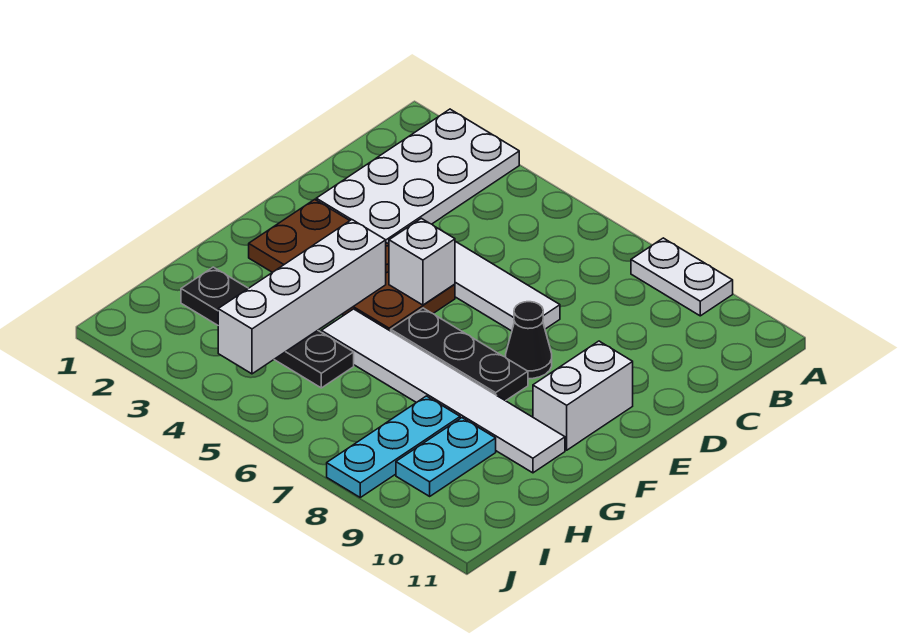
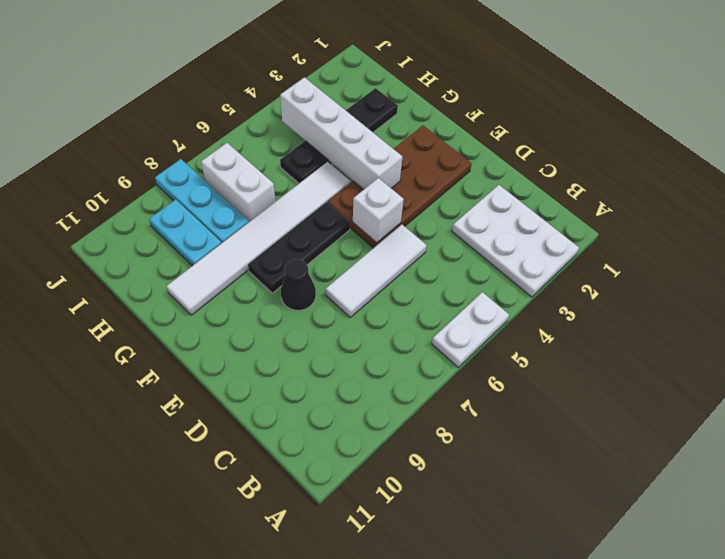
white plate A2:D3 level 1 -> white plate A2:C3 level 1
white plate A8:A9 level 1 -> white plate A5:A6 level 1
white brick E10:F10 level 1 -> white brick H7:I7 level 1

